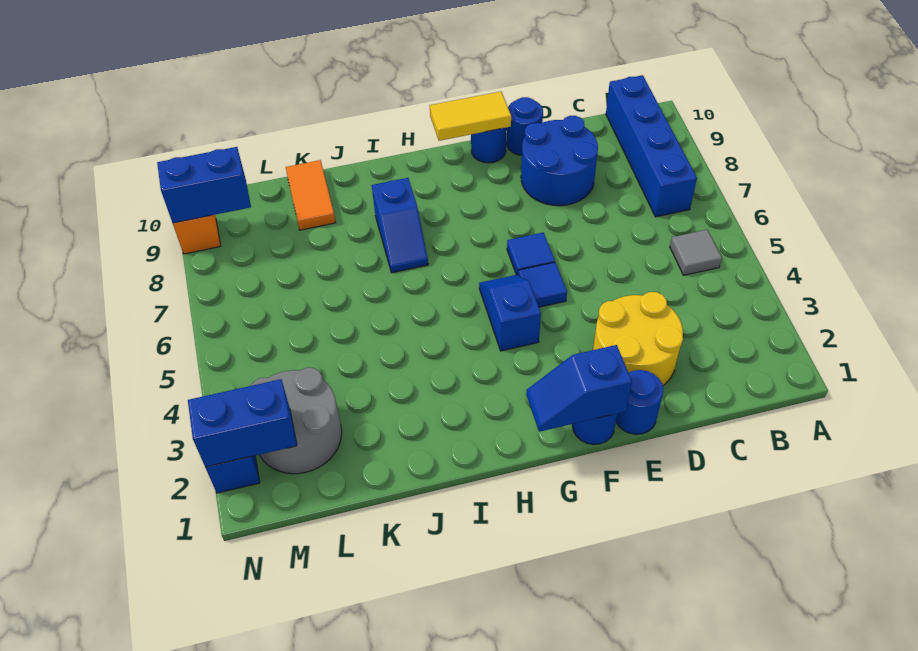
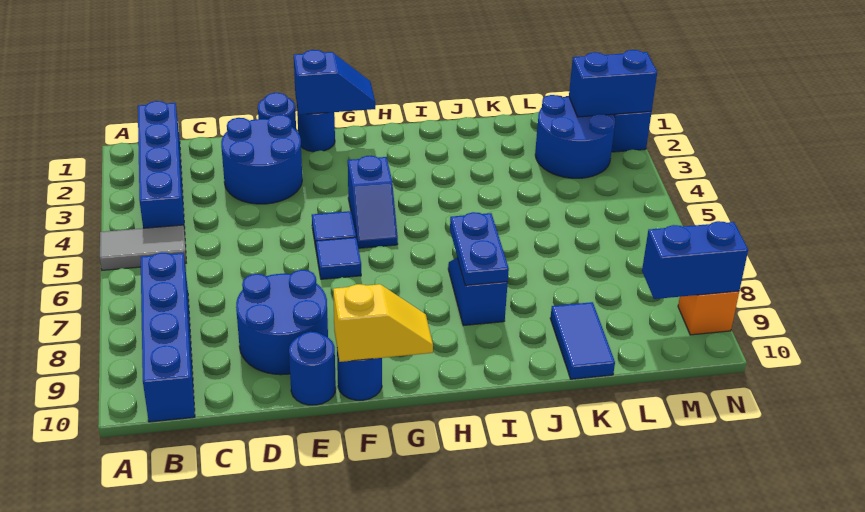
none -> blue brick B1:B4 level 1
grey tile B5 level 1 -> grey tile A5:B5 level 1
yellow round brick D2:E3 level 1 -> blue round brick D2:E3 level 1
yellow tile F10:G10 level 2 -> yellow slope F10:G10 level 2 top F
none -> blue plate I7:I8 level 2
orange tile K9:K10 level 1 -> blue tile K9:K10 level 1
grey round brick L2:M3 level 1 -> blue round brick L2:M3 level 1

